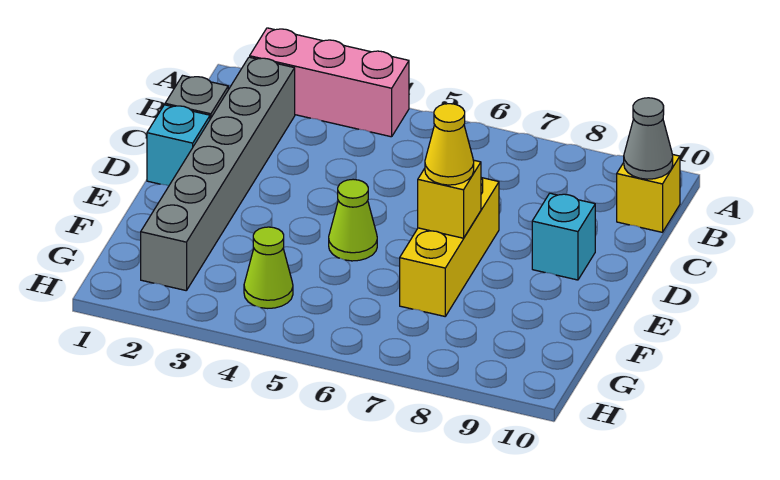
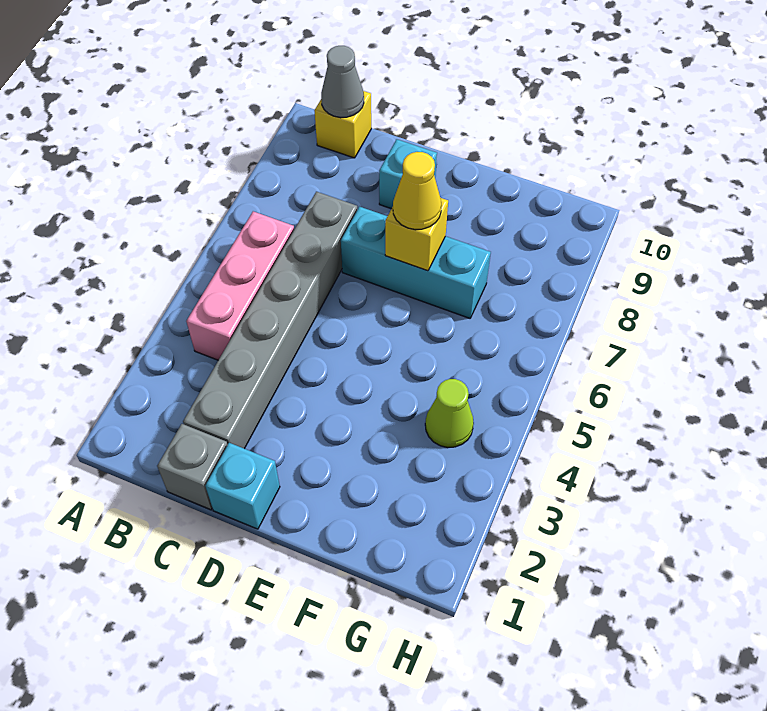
pink brick A2:A4 level 1 -> pink brick B4:B6 level 1
grey brick B2:G2 level 1 -> grey brick C2:C7 level 1
yellow brick D7:F7 level 1 -> cyan brick D7:F7 level 1
lime cone E5 level 1 -> none

